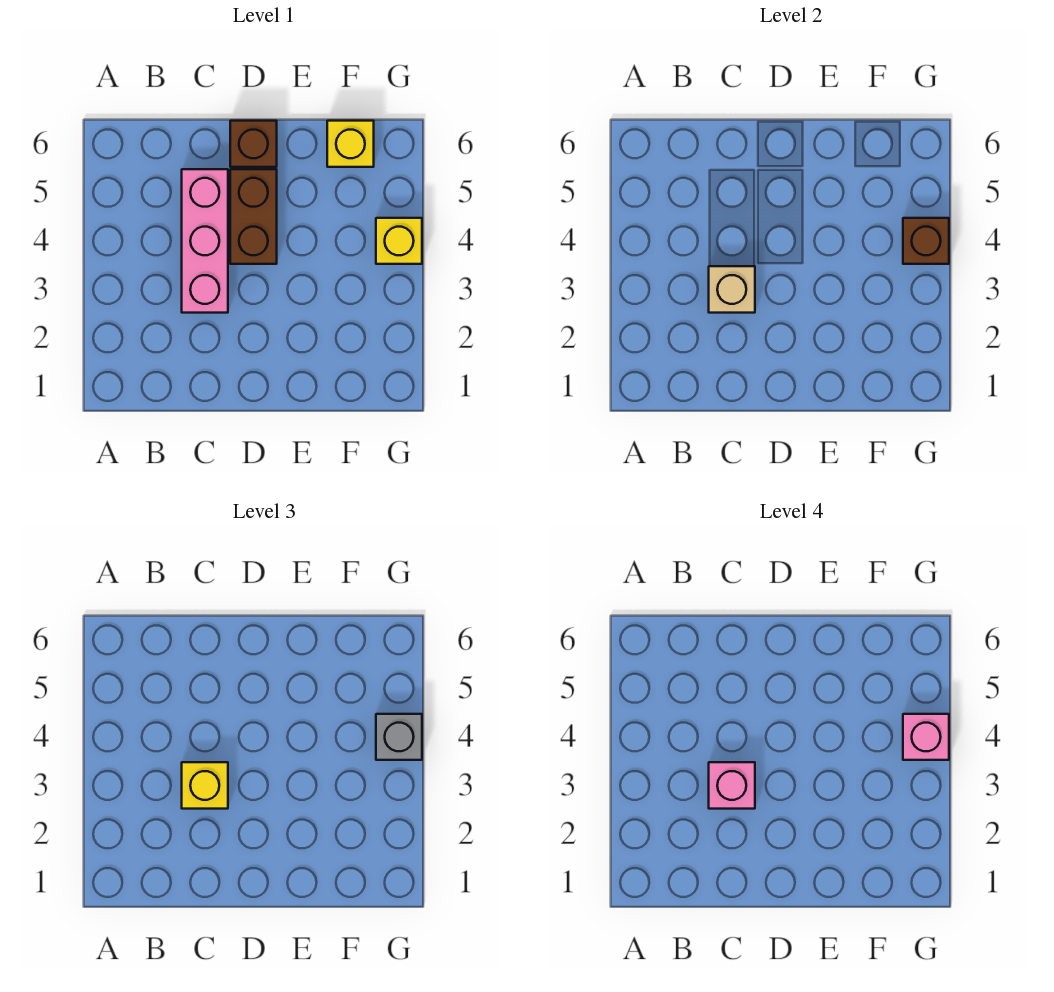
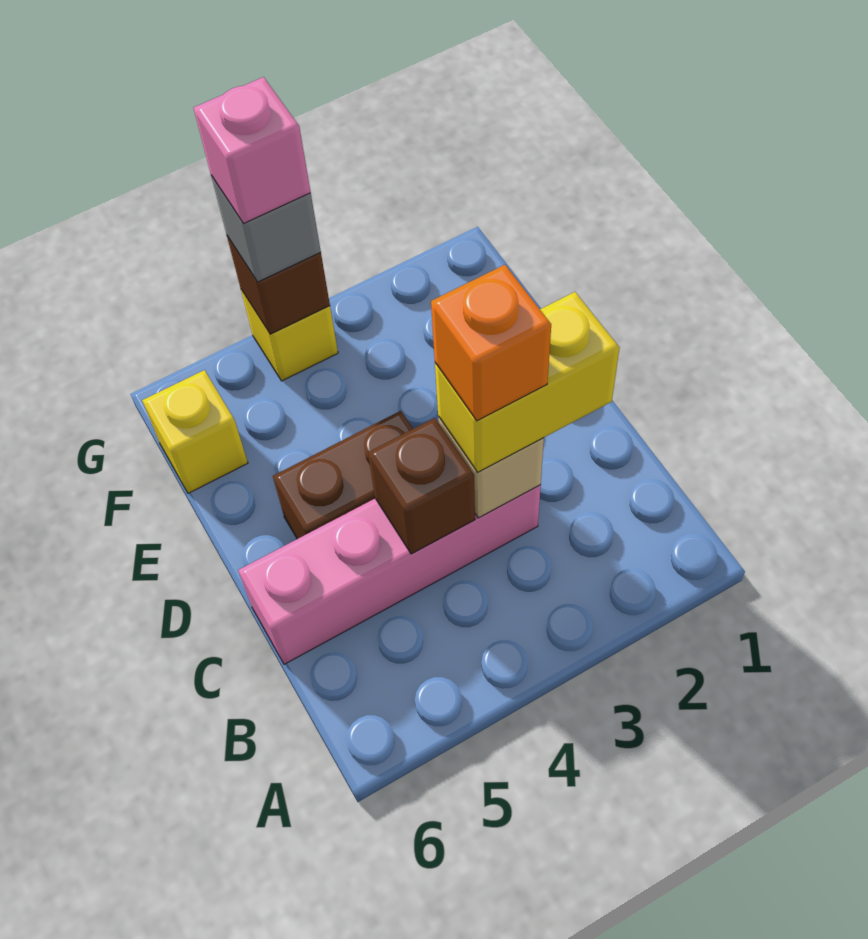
pink brick C3:C5 level 1 -> pink brick C3:C6 level 1
yellow brick C3 level 3 -> yellow brick C2:C3 level 3
pink brick C3 level 4 -> orange brick C3 level 4
brown brick D6 level 1 -> brown brick C4 level 2

